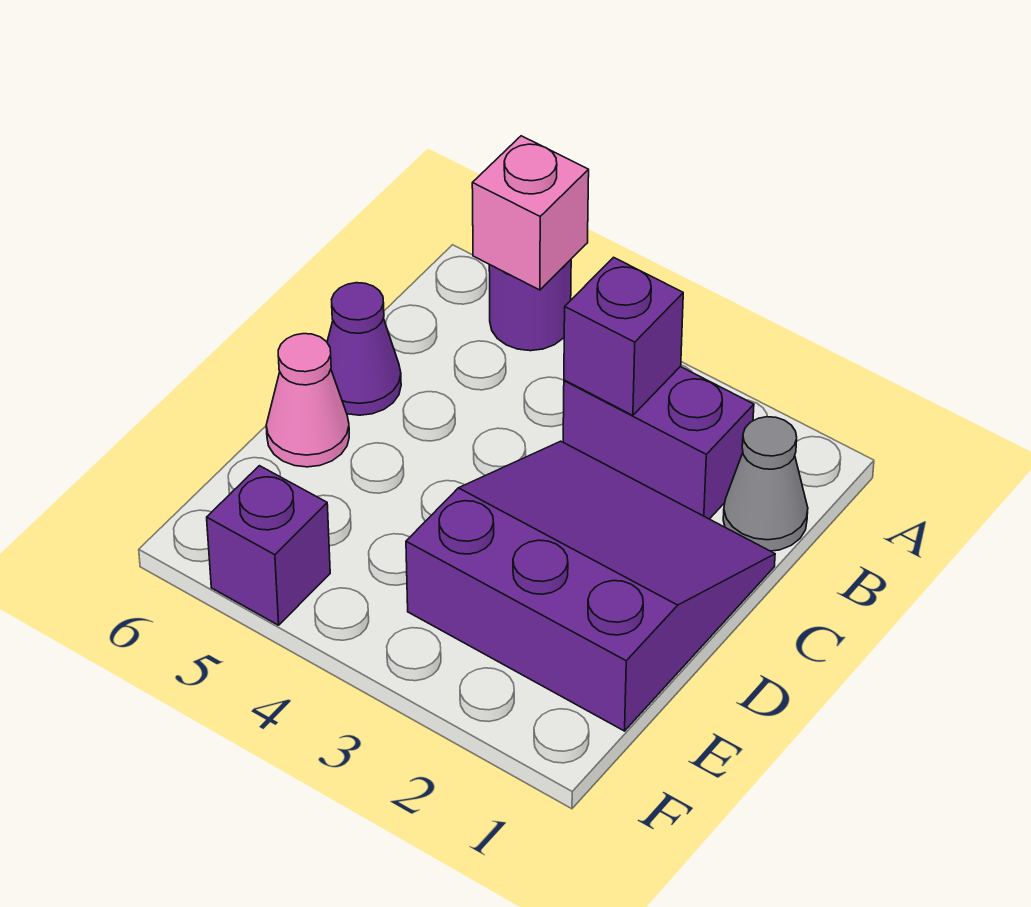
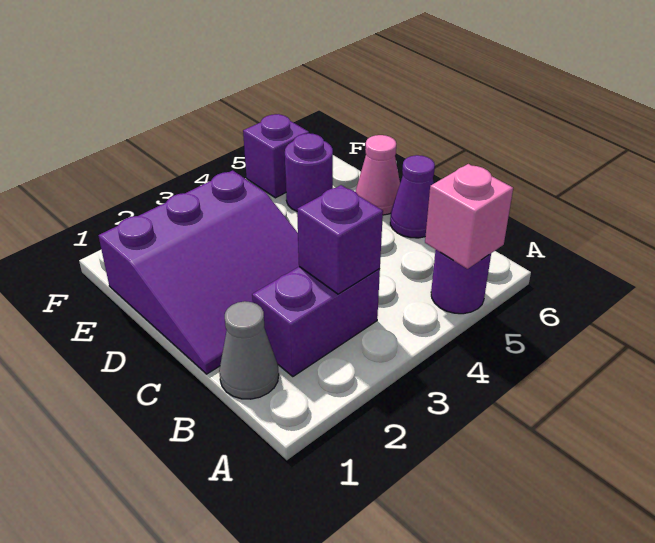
none -> purple round brick E5 level 1

